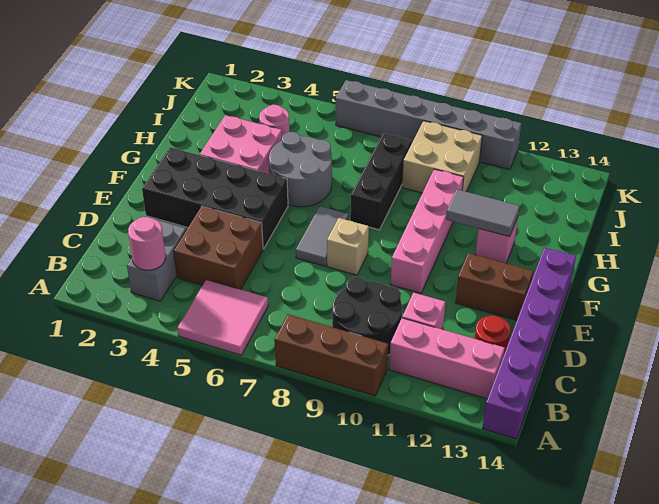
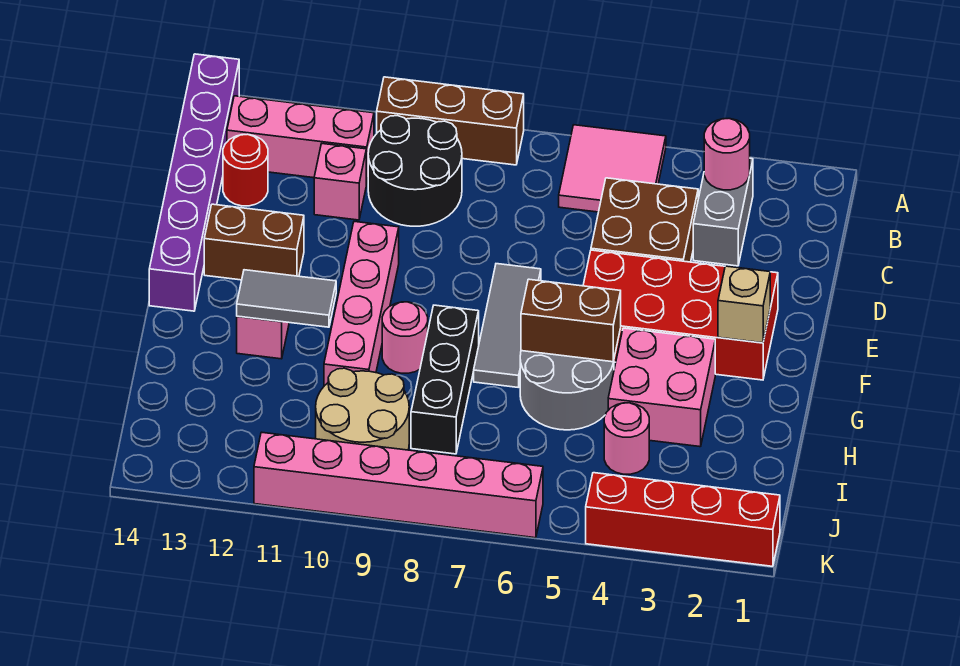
black brick E2:F5 level 1 -> red brick E2:F5 level 1
grey tile E7:F7 level 1 -> grey tile E7:G7 level 1
tan brick E8 level 1 -> tan brick F2 level 2
none -> brown brick G5:G6 level 2
none -> pink round brick G9 level 1
tan brick I9:J10 level 1 -> tan round brick I9:J10 level 1
none -> red brick K1:K4 level 1
grey brick K6:K11 level 1 -> pink brick K6:K11 level 1

